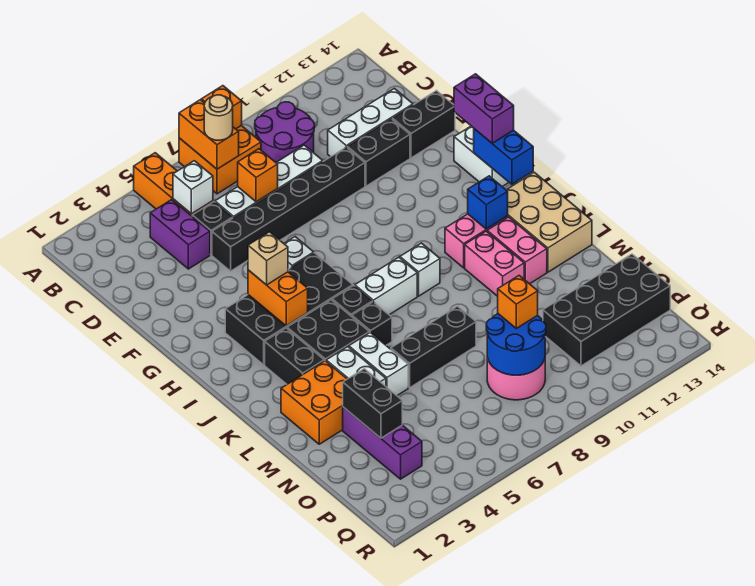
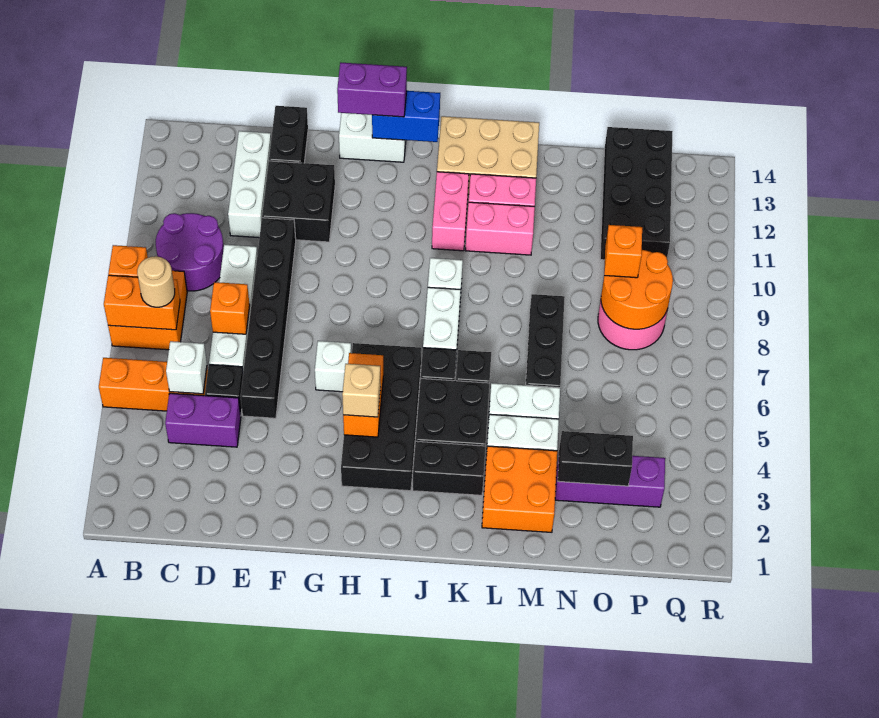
black brick E11:E12 level 1 -> black brick E11:F12 level 1
orange brick H4:I4 level 2 -> orange brick H4:H5 level 2
blue brick J12 level 2 -> none
blue round brick O8:P9 level 2 -> orange round brick O8:P9 level 2

